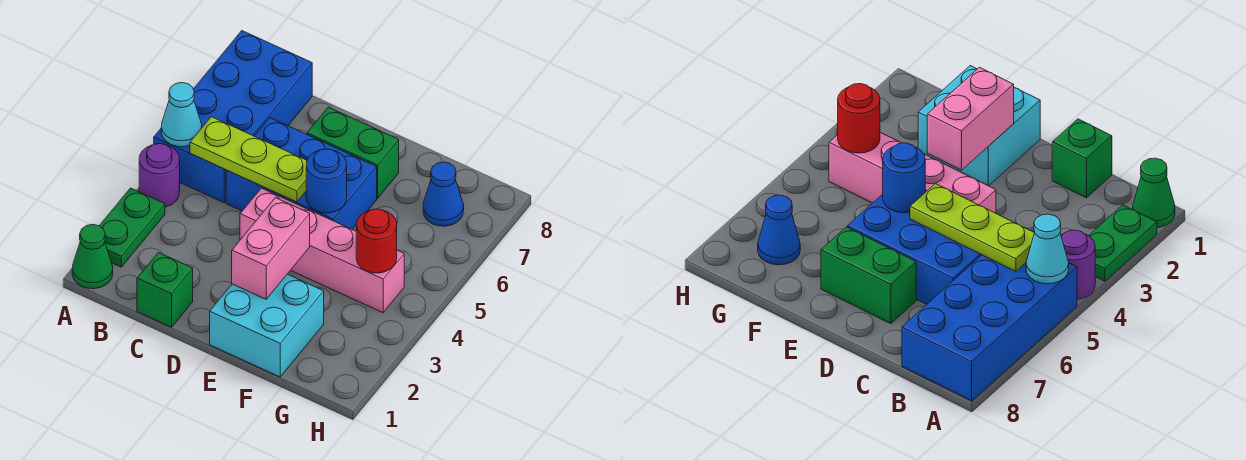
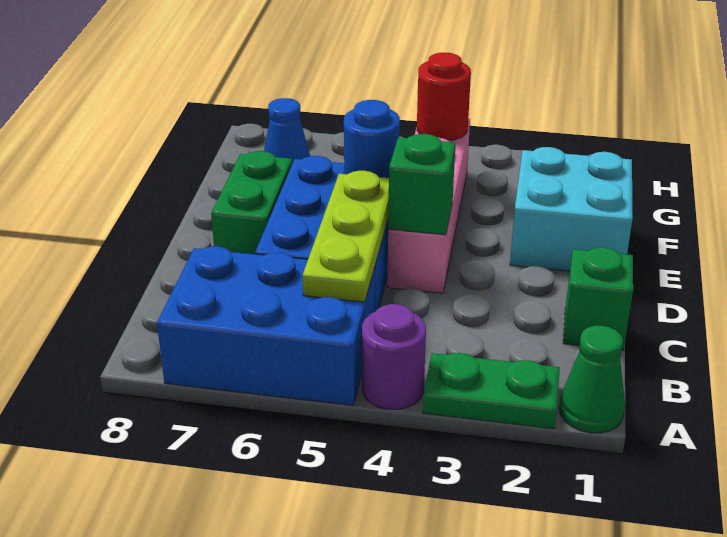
blue brick A5:B8 level 1 -> blue brick A5:B7 level 1
cyan cone A5 level 2 -> none
none -> green brick D4 level 2
pink brick E2:E3 level 2 -> none

